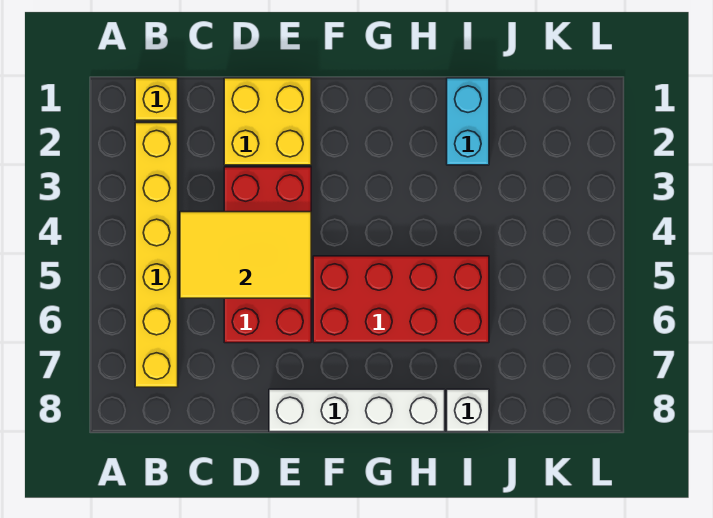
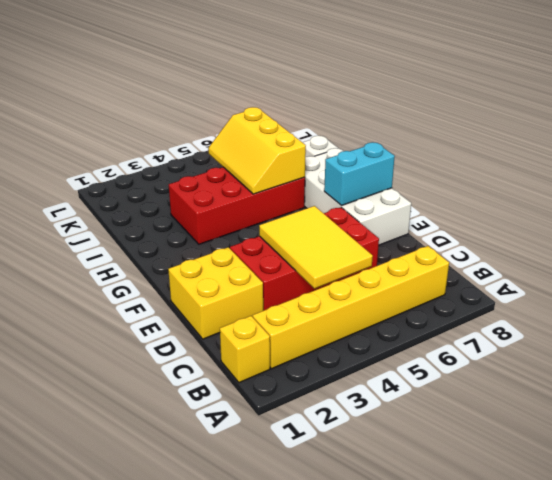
white brick E8:H8 level 1 -> white brick E7:H8 level 1
red brick F5:I6 level 1 -> red brick H3:I6 level 1
none -> yellow slope H5:J6 level 2 top 6
cyan brick I1:I2 level 1 -> cyan brick F7:F8 level 2

